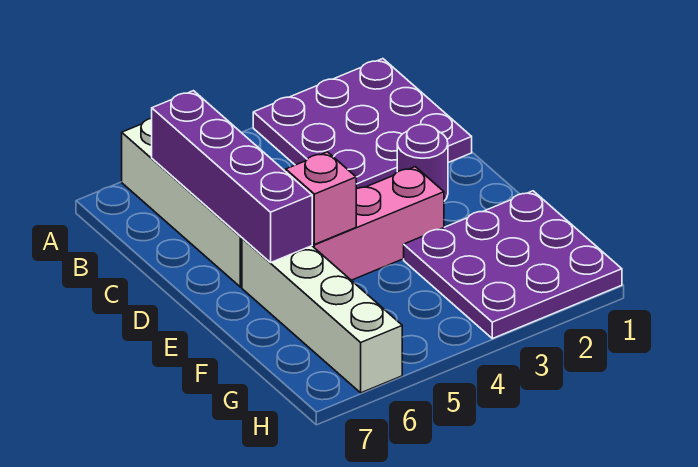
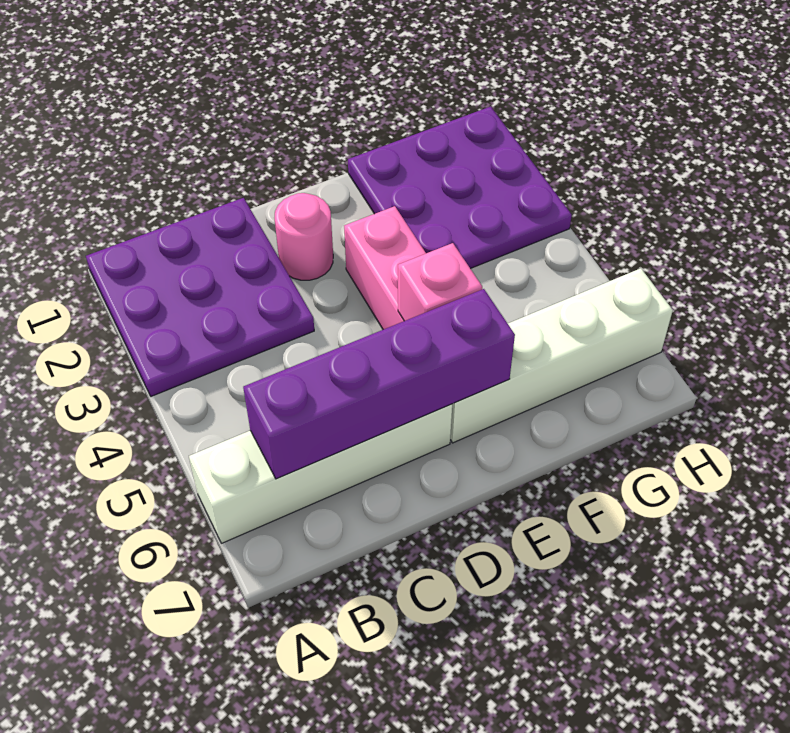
purple round brick D2 level 1 -> pink round brick D2 level 1

